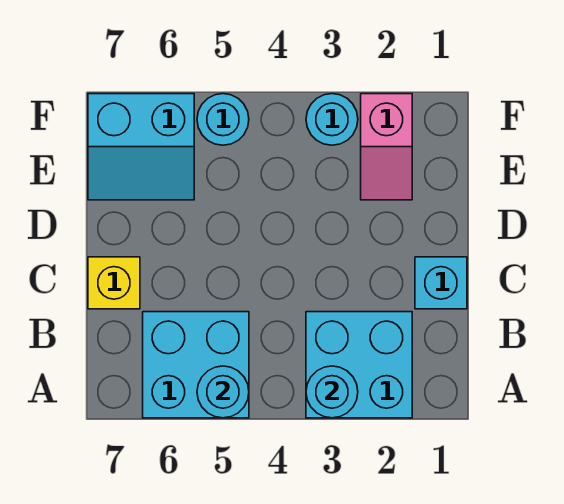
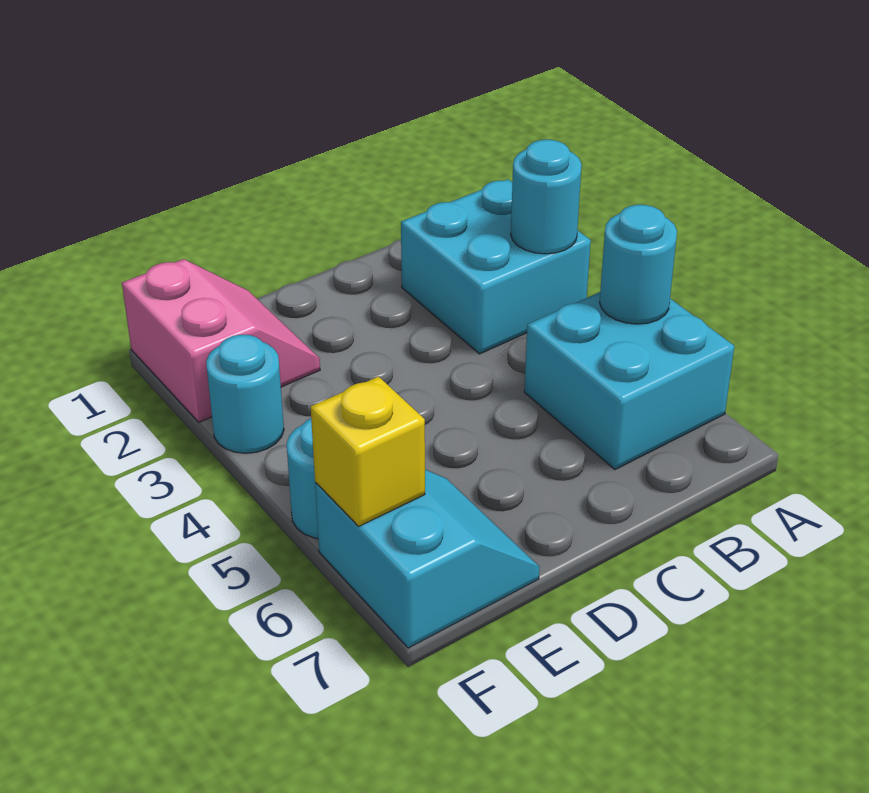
cyan brick C1 level 1 -> none
yellow brick C7 level 1 -> yellow brick F6 level 2
pink slope E2:F2 level 1 top F -> pink slope E1:F2 level 1 top F

